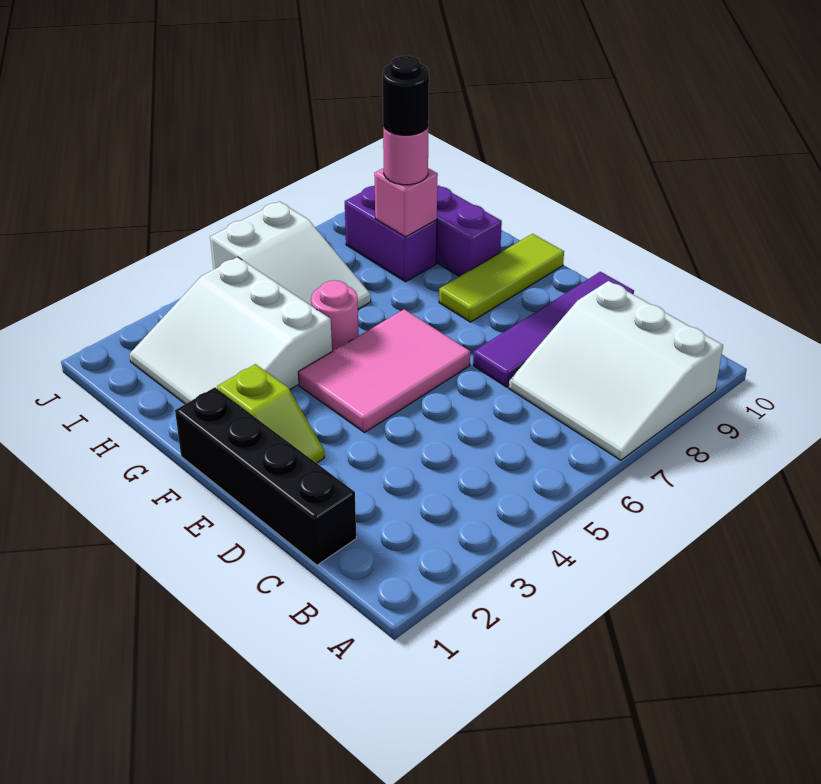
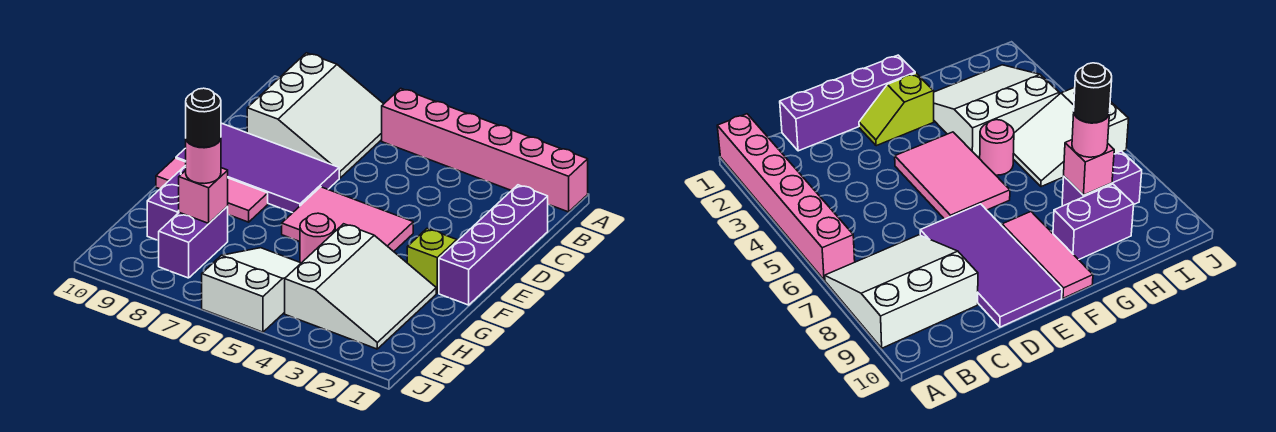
none -> pink brick A1:A6 level 1
black brick C1:F1 level 1 -> purple brick C1:F1 level 1
purple tile D7:D10 level 1 -> purple tile D7:E10 level 1
lime tile F8:F10 level 1 -> pink tile F8:F10 level 1

